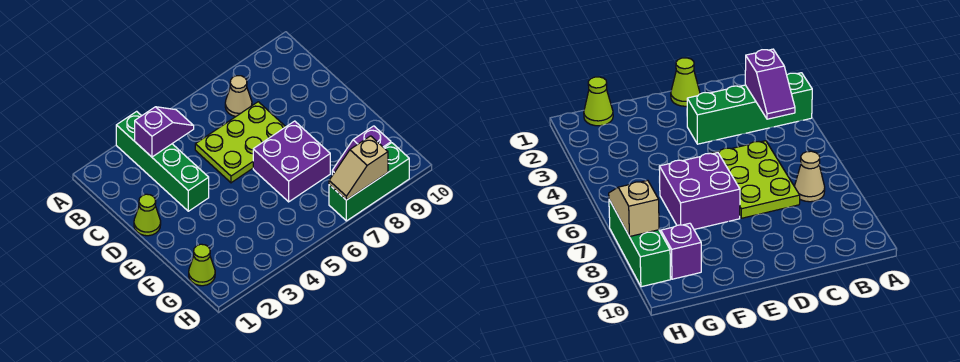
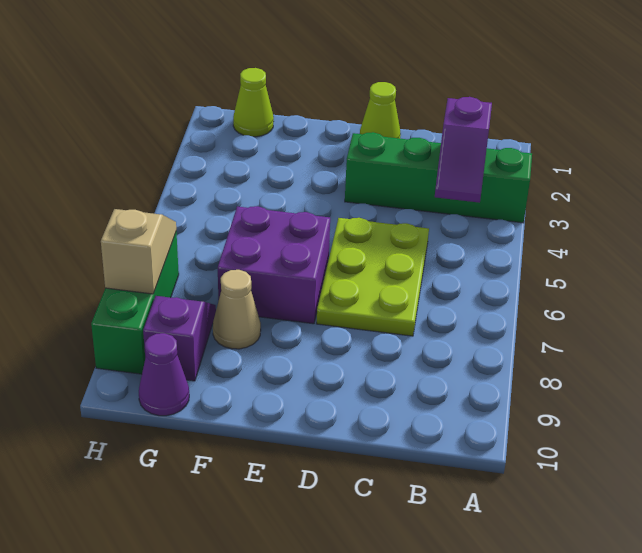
tan cone B7 level 1 -> tan cone F8 level 1
none -> purple cone G10 level 1

